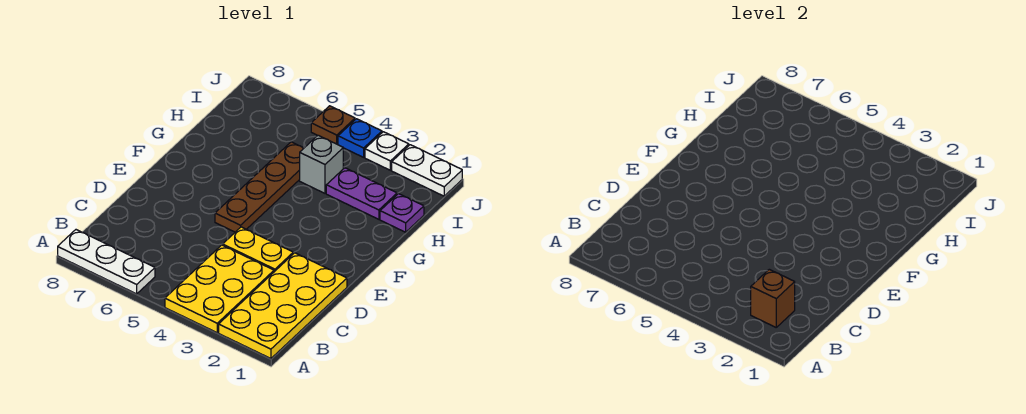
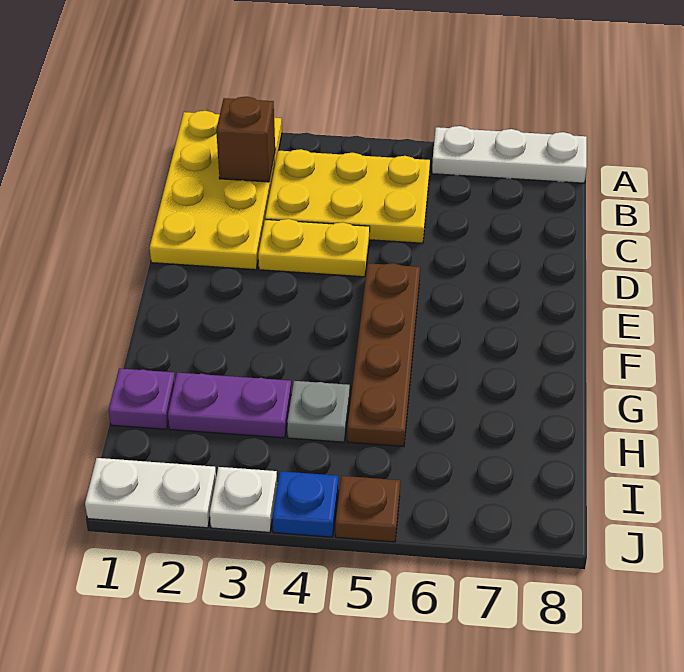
yellow plate A3:C4 level 1 -> yellow plate B3:C5 level 1
grey brick H4 level 1 -> grey plate H4 level 1

